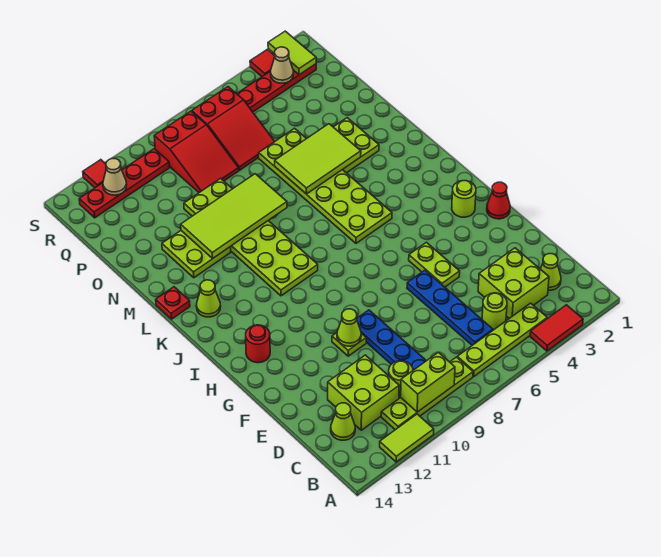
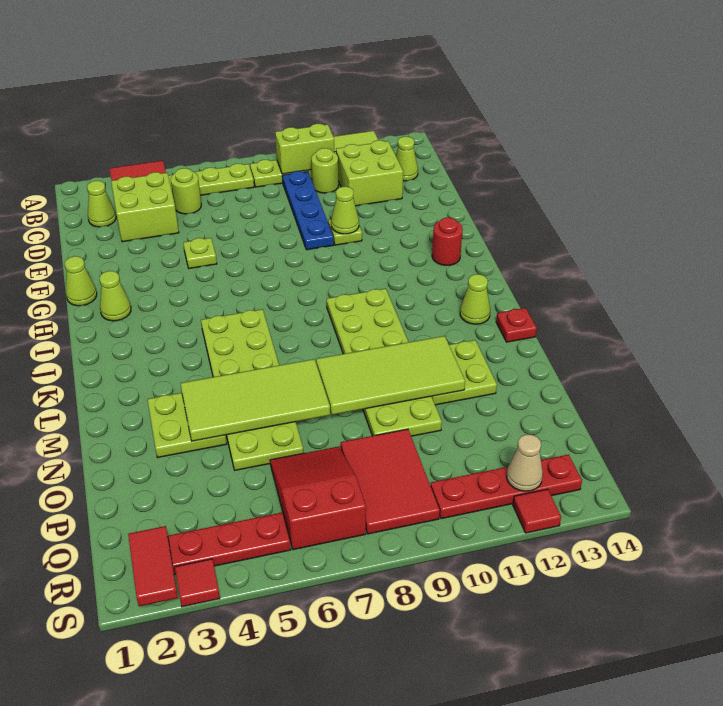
blue plate C6:F6 level 1 -> none
lime plate F5:G5 level 1 -> lime plate F5 level 1
red cone G1 level 1 -> lime cone G1 level 1
lime round brick H2 level 1 -> lime cone H2 level 1
lime tile M4:N6 level 2 -> lime tile M4:N7 level 2
red slope P8:R9 level 1 top R -> red tile P8:R9 level 1
lime tile R2:S2 level 2 -> red tile R2:S2 level 2
tan cone R3 level 2 -> none

